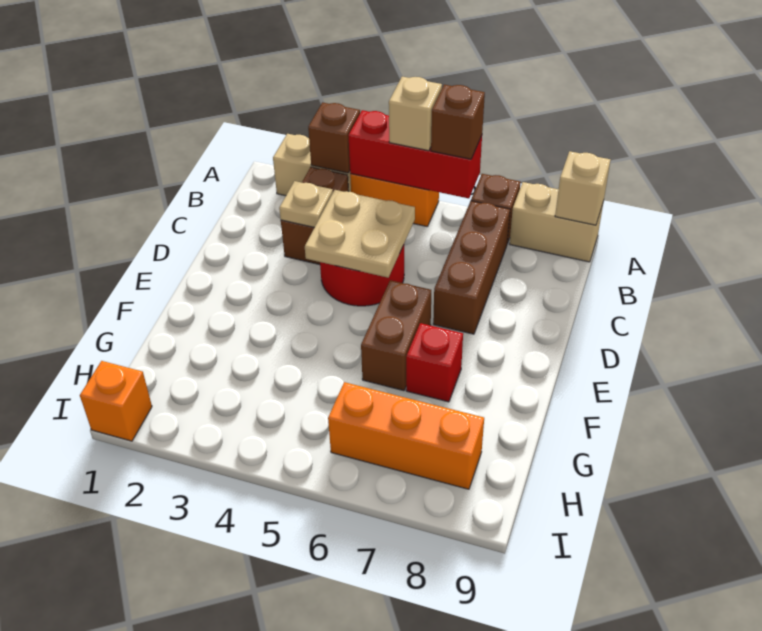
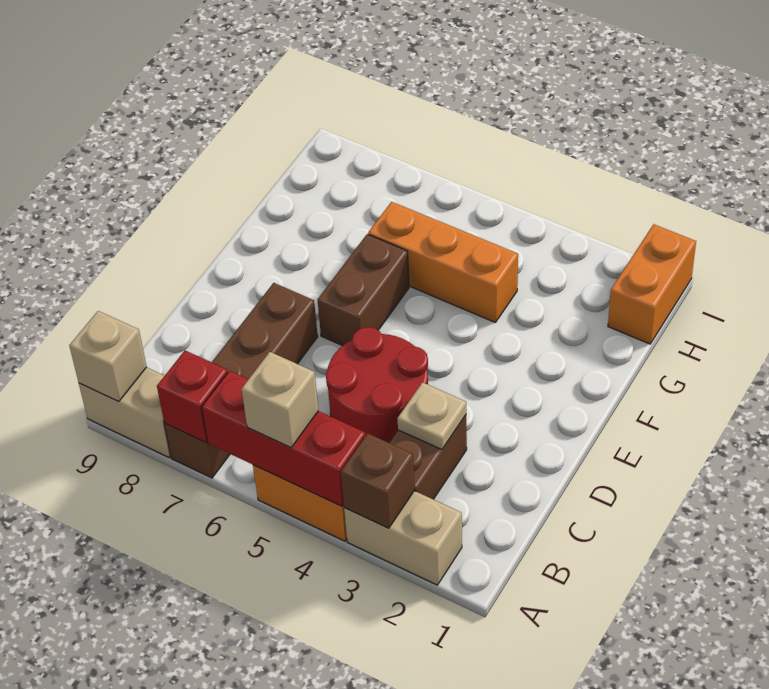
brown brick A6 level 3 -> none
tan plate C4:D5 level 2 -> none
red brick F7 level 1 -> red brick A7 level 2
orange brick H6:H8 level 1 -> orange brick G4:G6 level 1
orange brick I1 level 1 -> orange brick H1:I1 level 1

